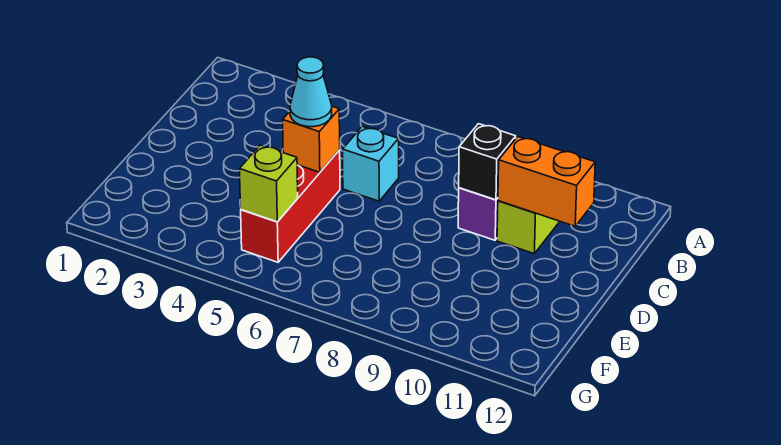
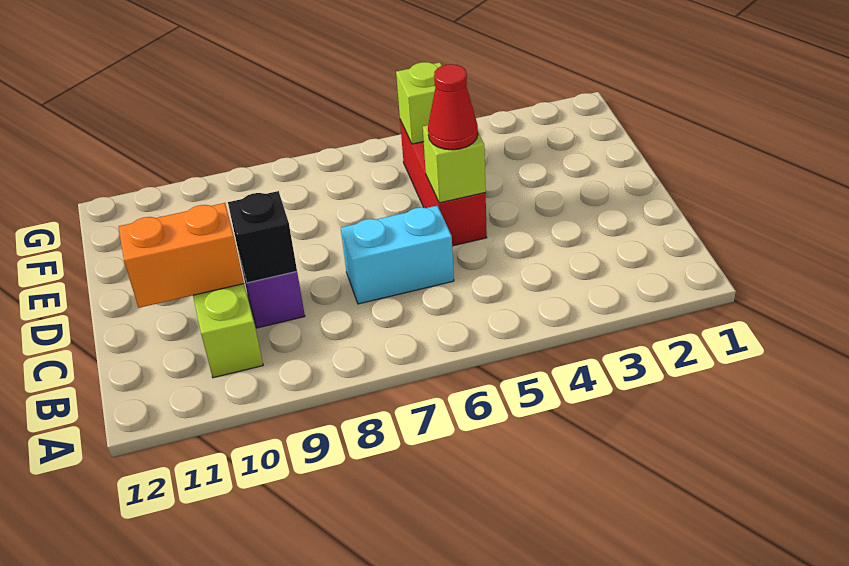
cyan brick C6 level 1 -> cyan brick C6:C7 level 1
orange brick D5 level 2 -> lime brick D5 level 2
cyan cone D5 level 3 -> red cone D5 level 3

